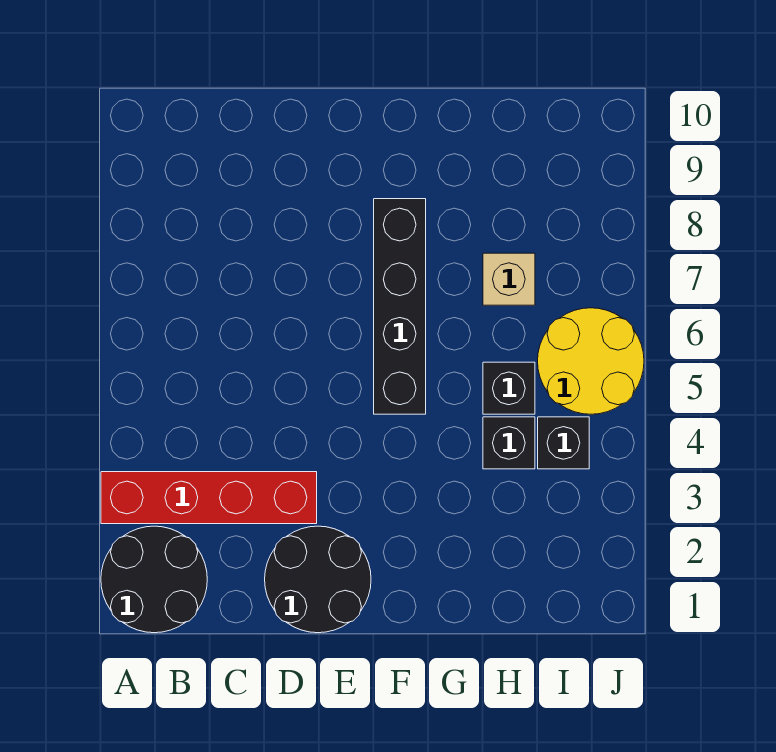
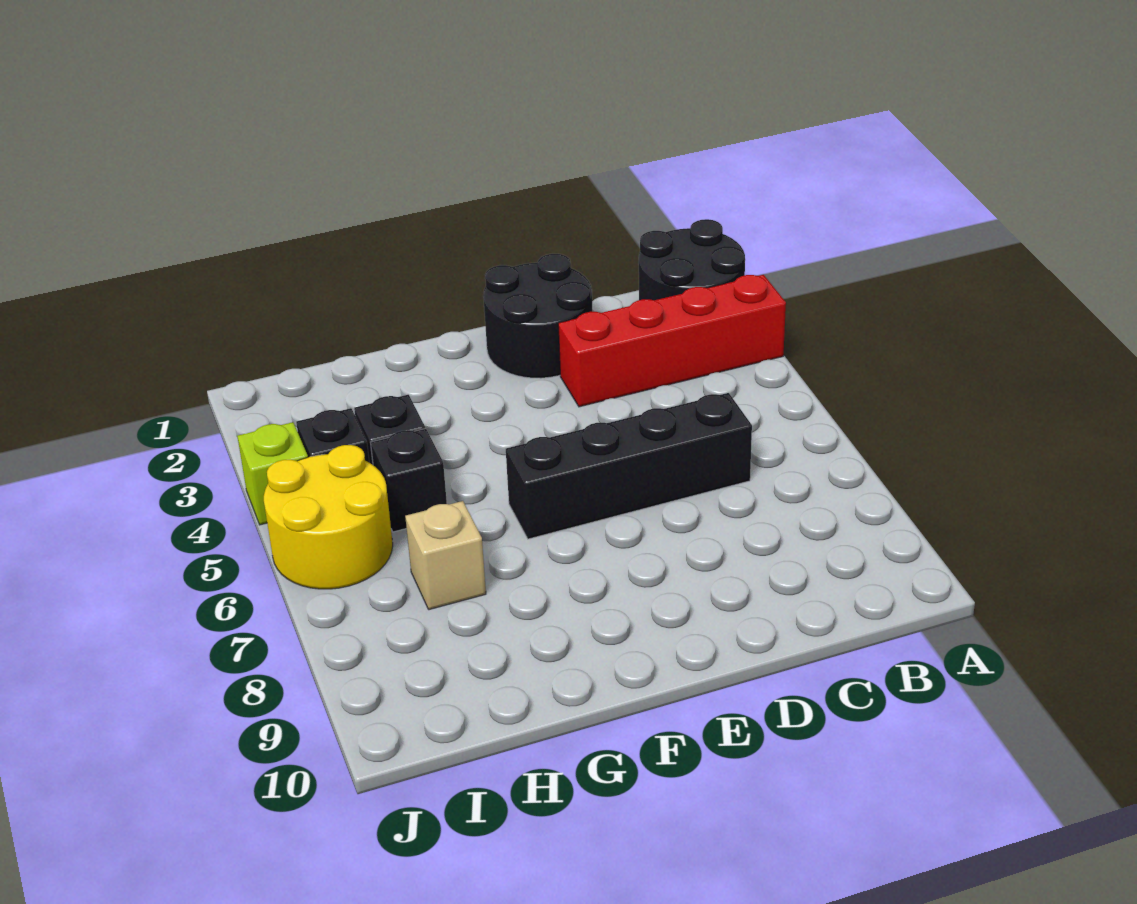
black brick F5:F8 level 1 -> black brick C6:F6 level 1
none -> lime brick J4 level 1

